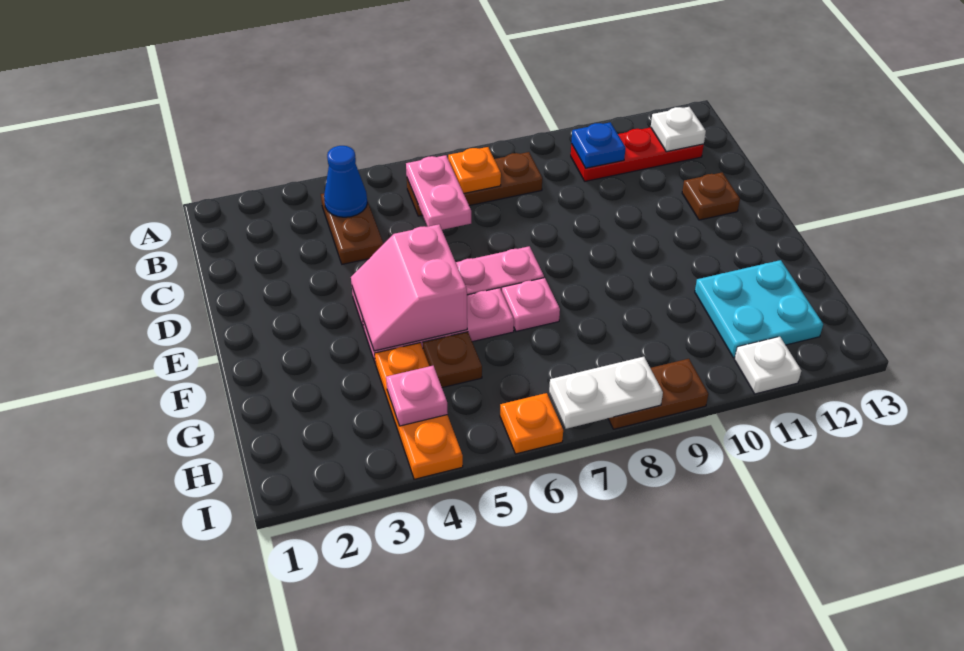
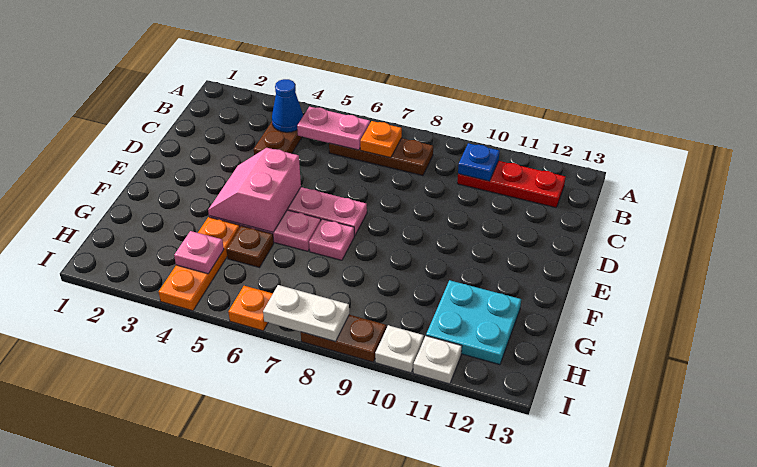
pink plate B6:C6 level 2 -> pink plate B5:B6 level 2
white plate B12 level 2 -> white plate I10 level 1
brown plate D12 level 1 -> none

